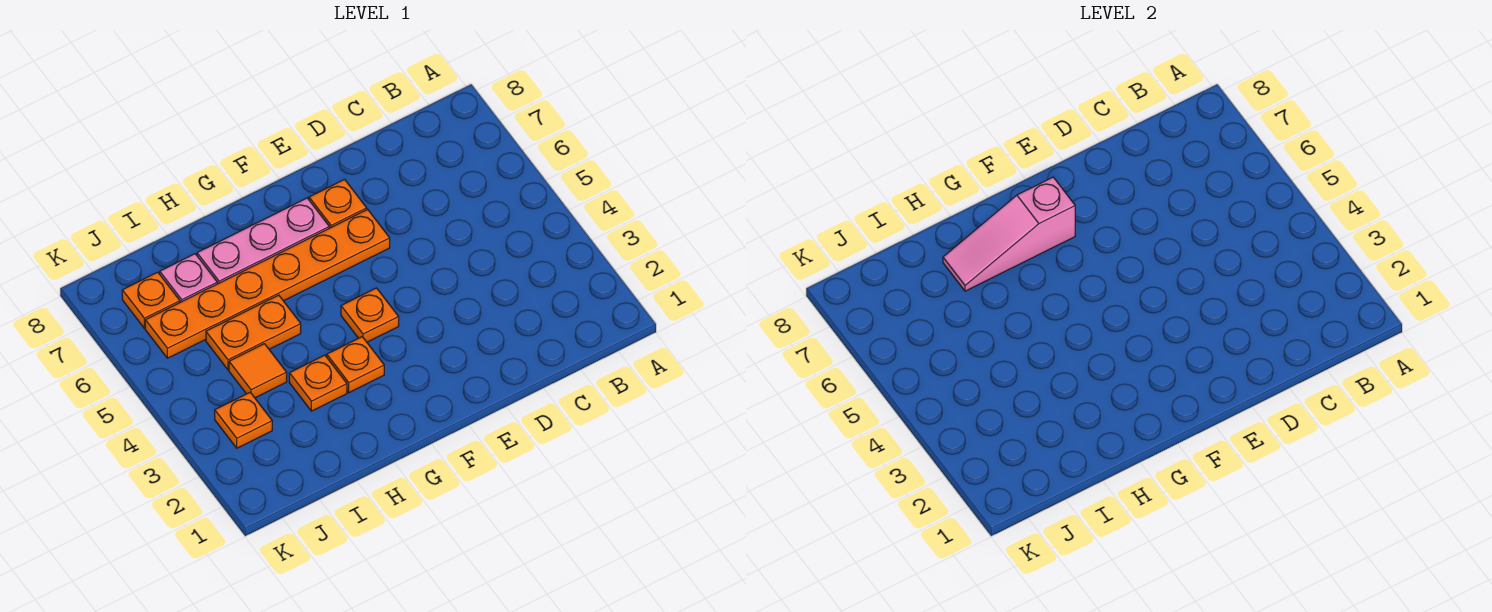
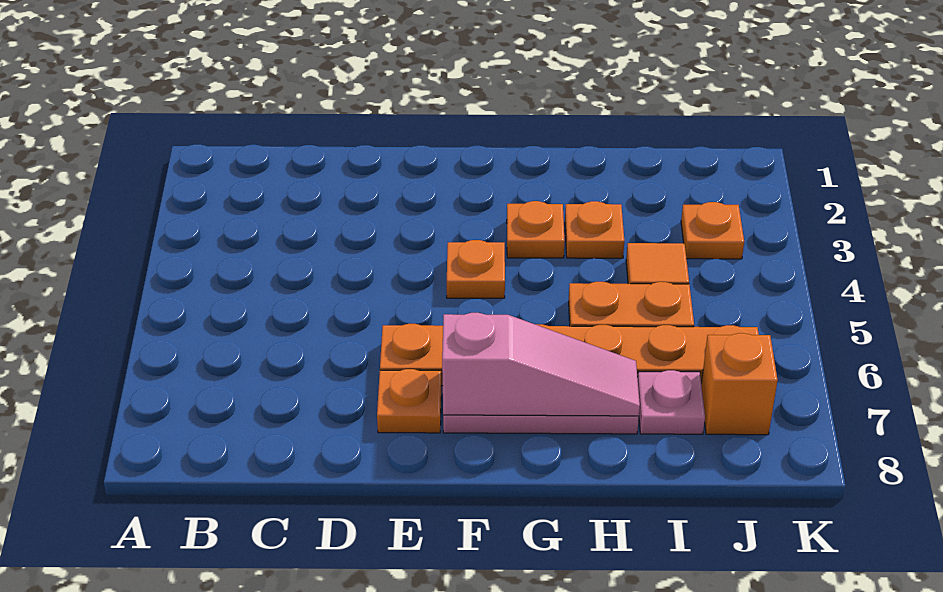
orange plate J7 level 1 -> orange brick J7 level 1

